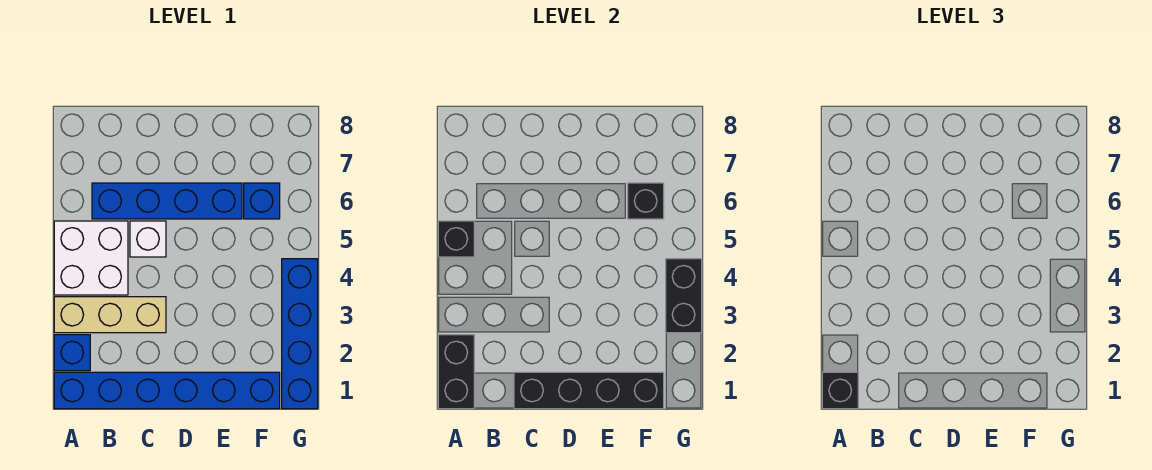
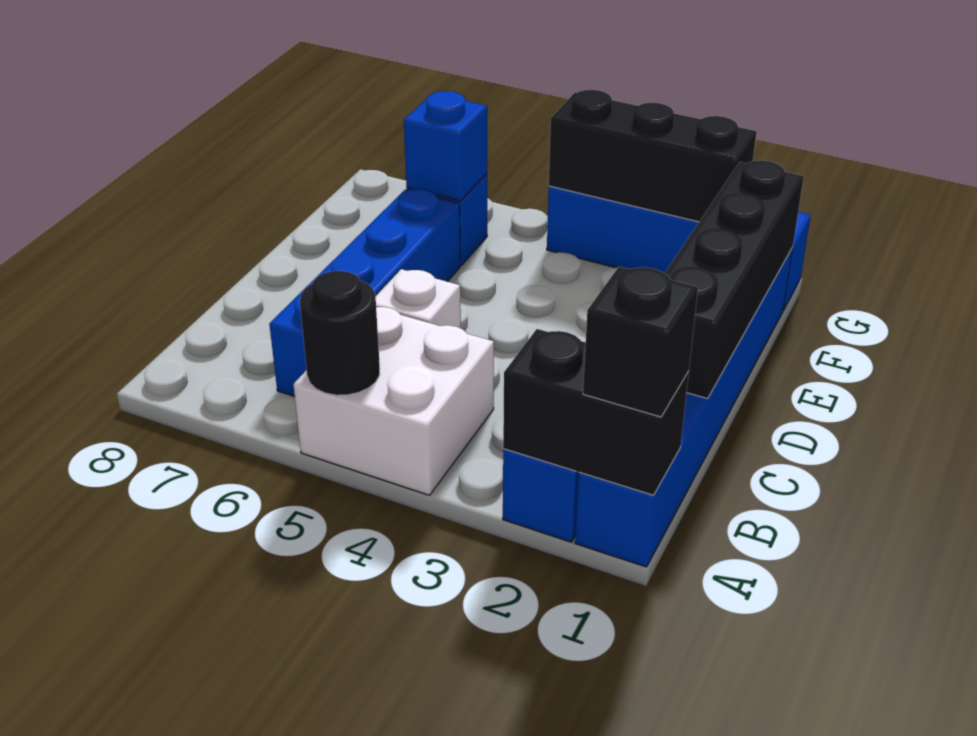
tan brick A3:C3 level 1 -> none
black brick A5 level 2 -> black round brick A5 level 2
black brick F6 level 2 -> blue brick F6 level 2
black brick G3:G4 level 2 -> black brick G2:G4 level 2

